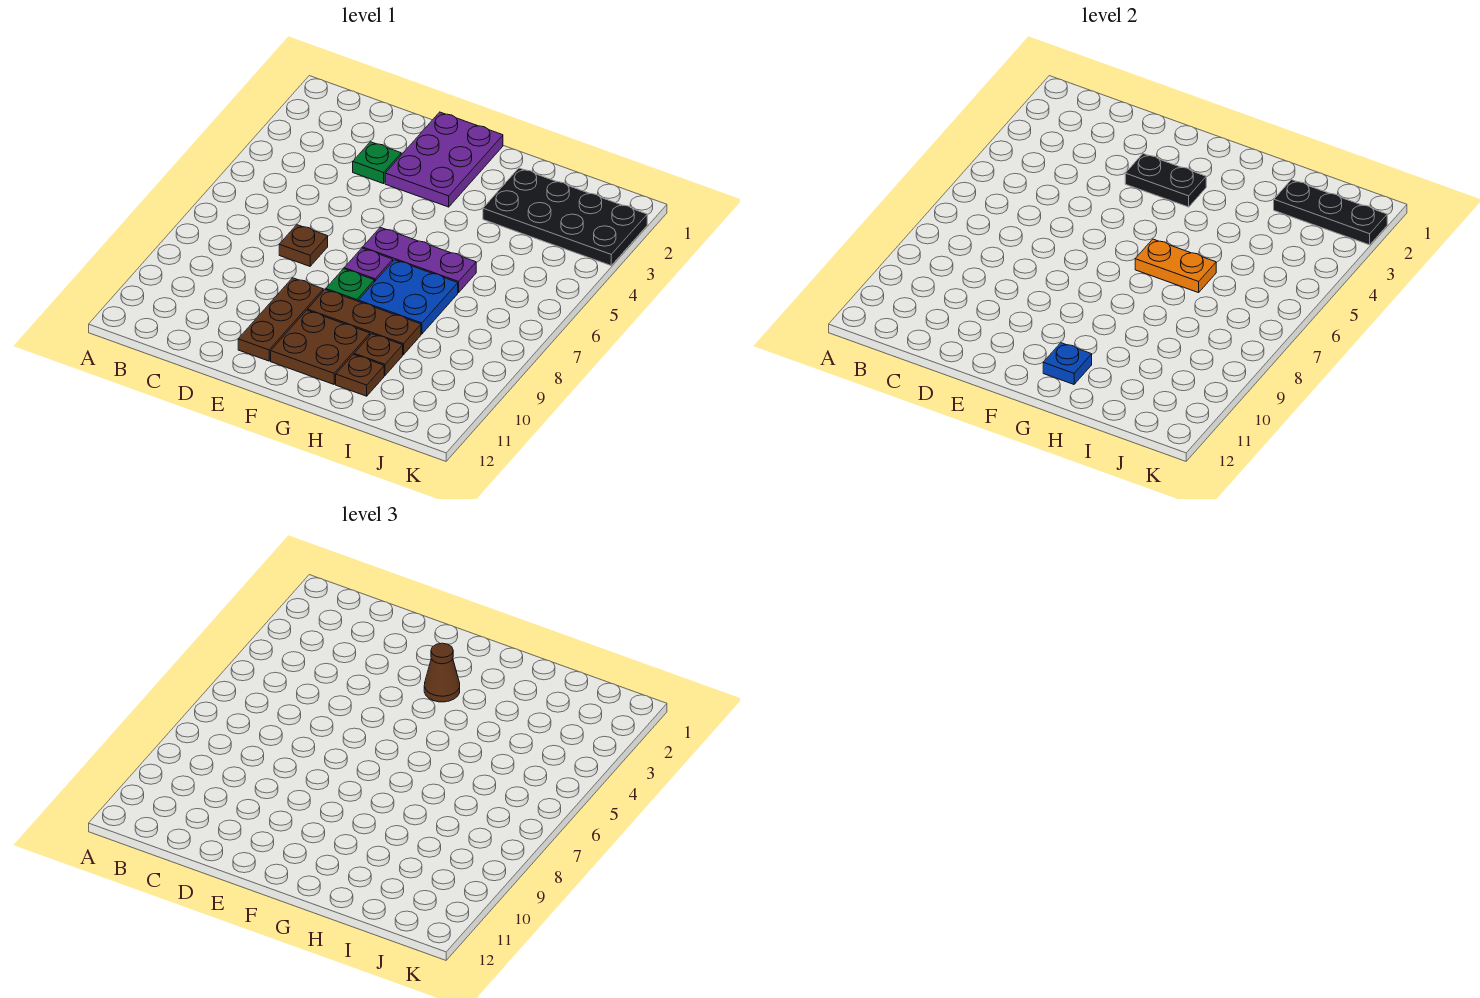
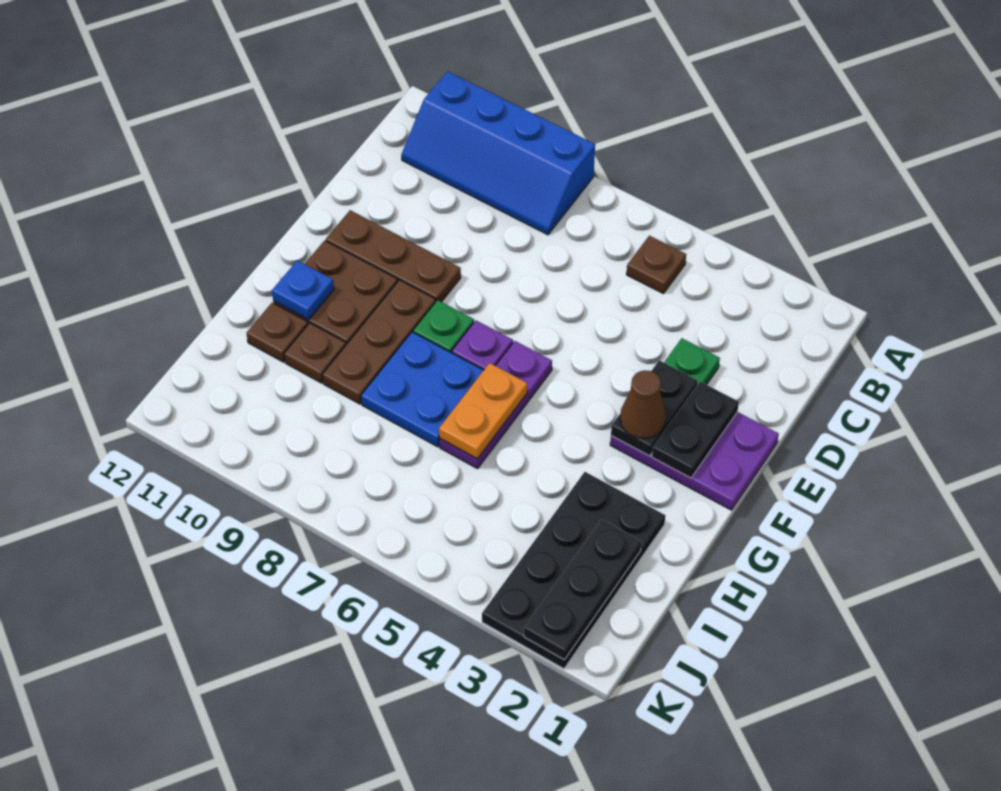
none -> blue slope A8:B11 level 1 top A
brown plate D7 level 1 -> brown plate B5 level 1
none -> black plate E2:F2 level 2

